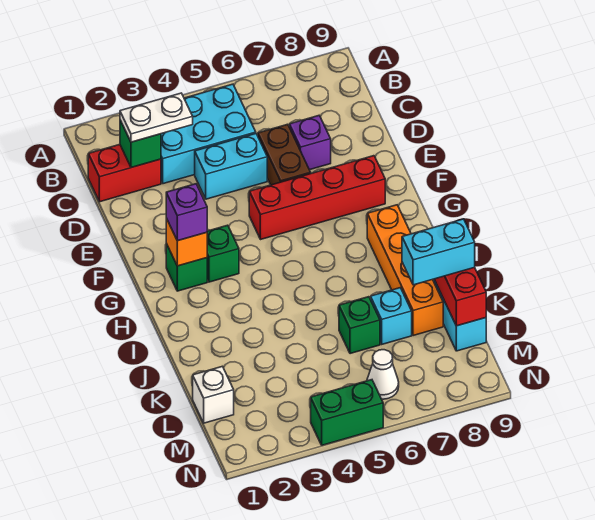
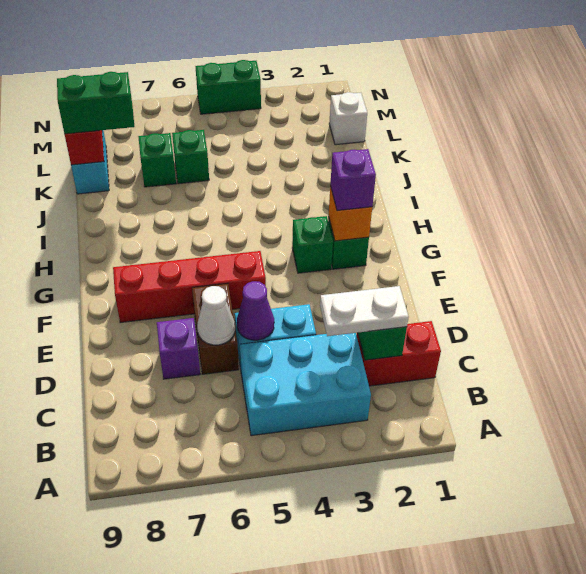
none -> purple cone D5 level 2
orange brick H8:K8 level 1 -> none
cyan brick K7 level 1 -> green brick K7 level 1
cyan brick K8:K9 level 3 -> green brick K8:K9 level 3
white cone M6 level 1 -> white cone D6 level 2

